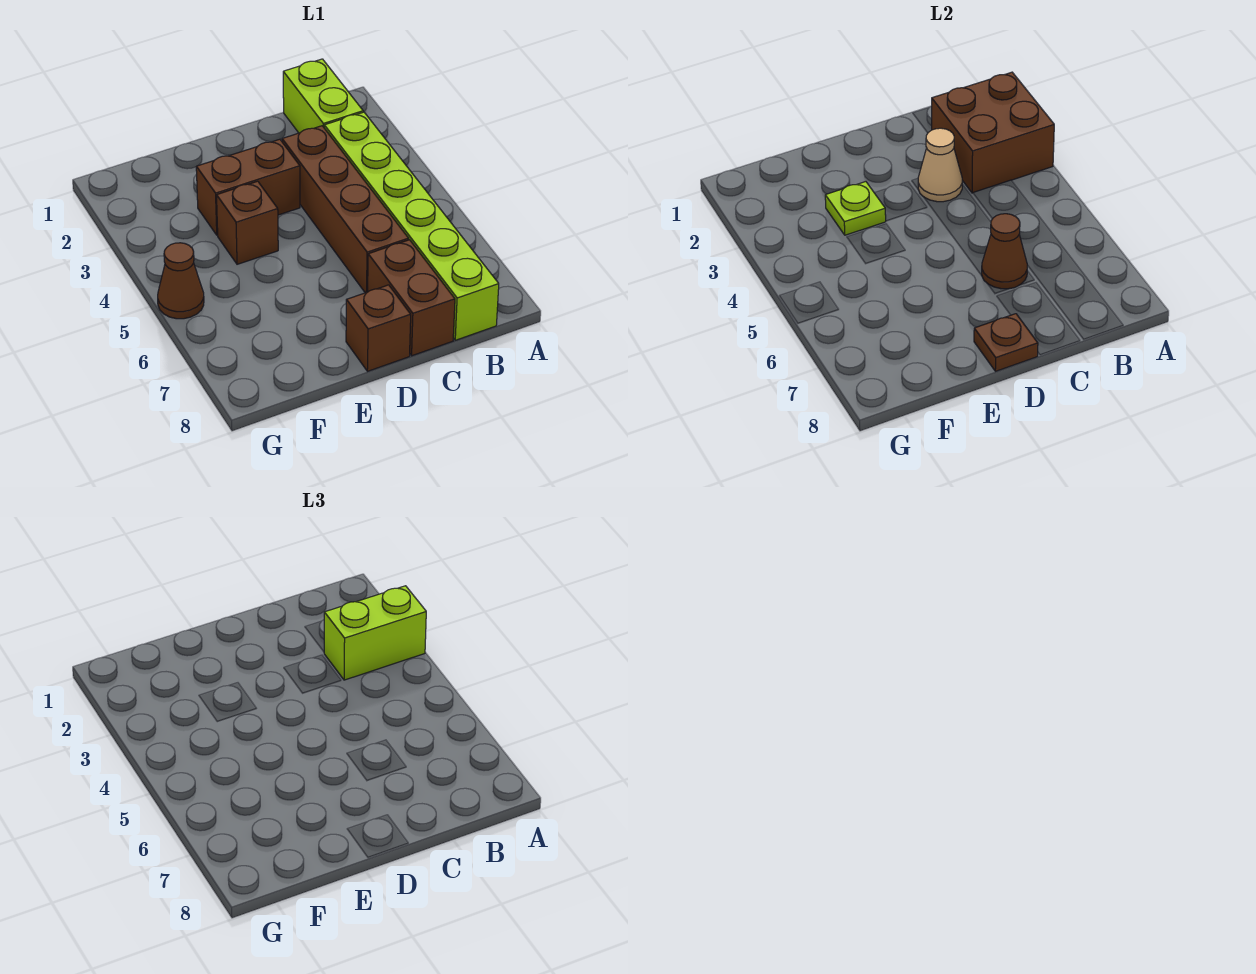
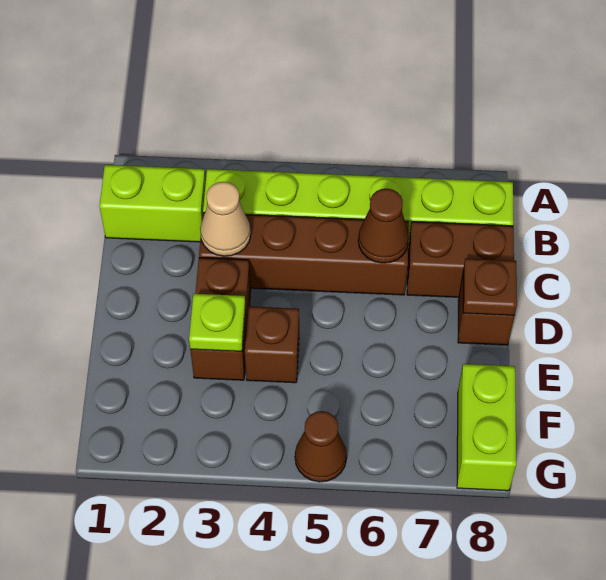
brown brick A2:B3 level 2 -> none
lime brick A3:B3 level 3 -> lime brick F8:G8 level 1

